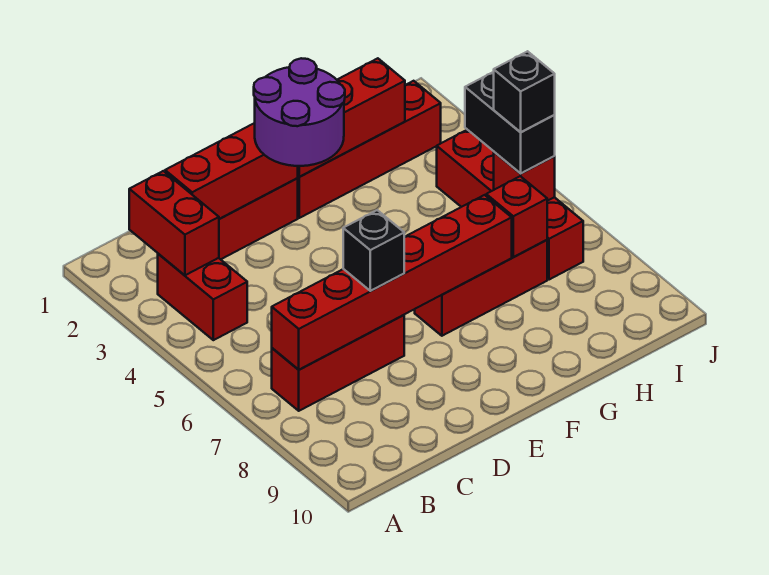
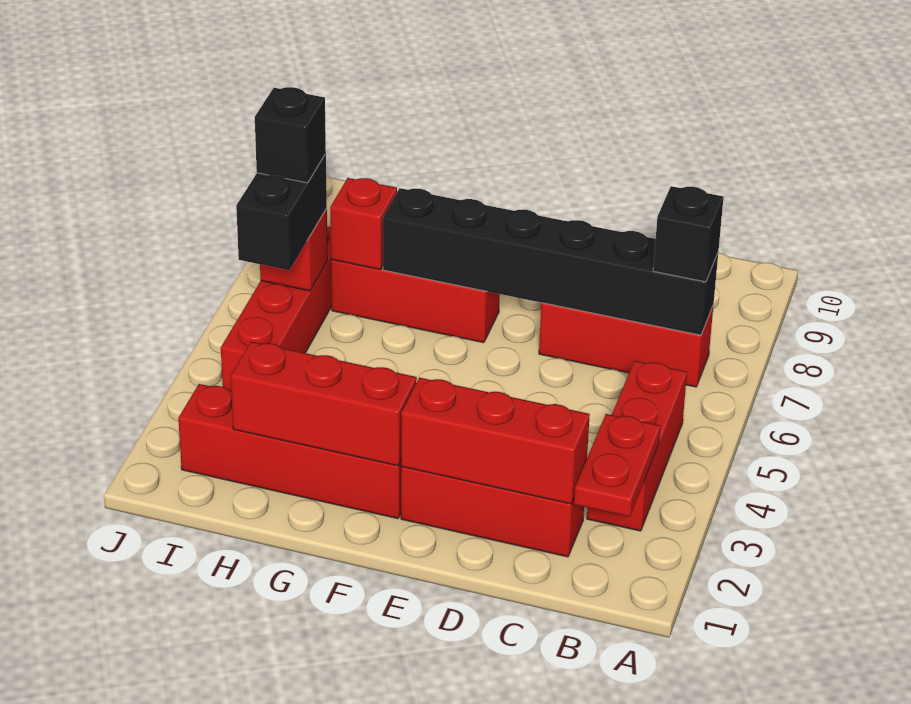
red brick B2:B3 level 2 -> red plate B2:B3 level 2
red brick B3:B4 level 1 -> red brick B3:B5 level 1
red brick B7:G7 level 2 -> black brick B7:G7 level 2
black brick D7 level 3 -> black brick B7 level 3
purple round brick E2:F3 level 3 -> none

